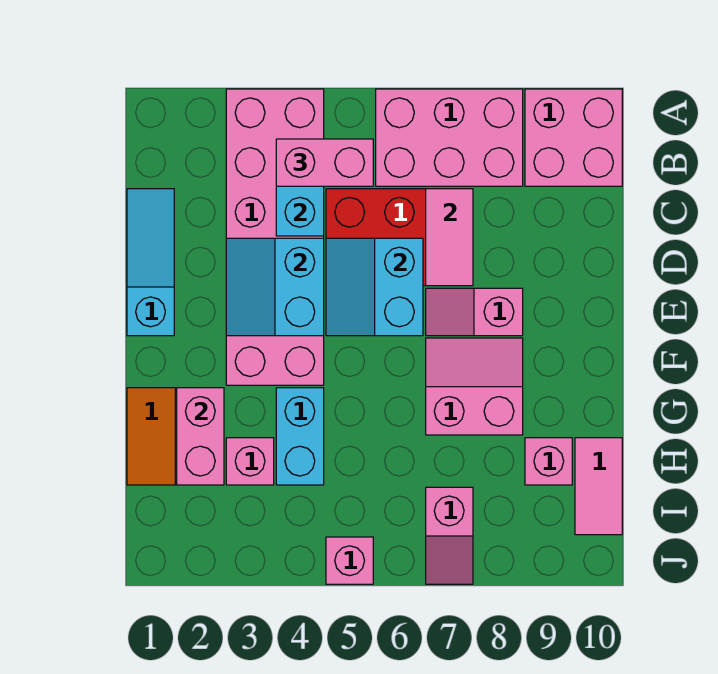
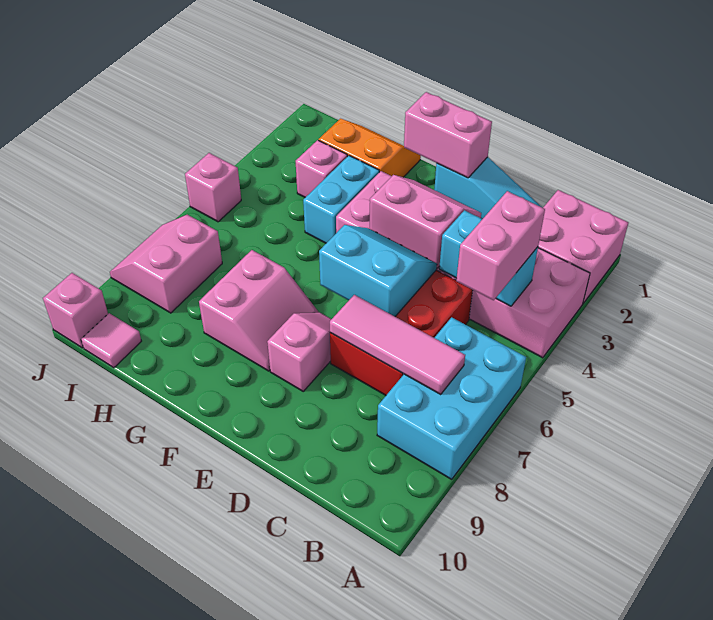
pink brick A6:B8 level 1 -> cyan brick A6:B8 level 1
pink brick A9:B10 level 1 -> pink brick A1:B2 level 1
pink tile C7:D7 level 2 -> pink tile B7:D7 level 2
cyan slope D3:E4 level 2 top 4 -> pink slope D3:E4 level 2 top 4
pink brick G2:H2 level 2 -> pink brick E1:F1 level 2
cyan brick G4:H4 level 1 -> cyan brick G3:G4 level 1
pink brick H9 level 1 -> pink brick J10 level 1
pink tile H10:I10 level 1 -> pink tile I10 level 1
pink slope I7:J7 level 1 top I -> pink slope I7:J8 level 1 top I

